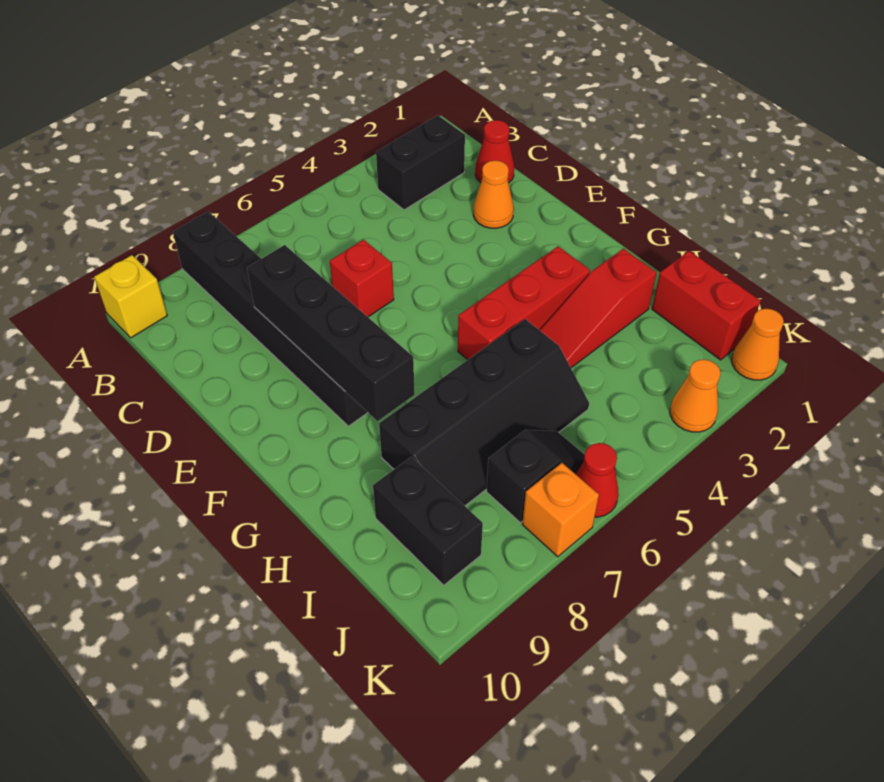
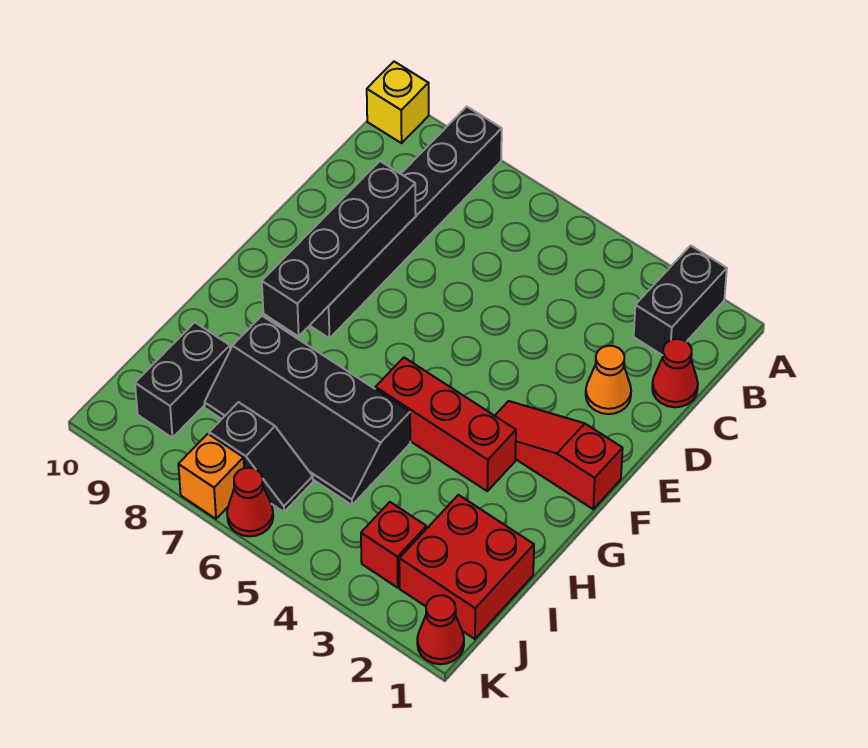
black brick B2:B3 level 1 -> black brick A2:B2 level 1
red brick D6 level 1 -> red brick J3 level 1
red slope H2:H4 level 1 top 2 -> red slope F1:F3 level 1 top 1
red brick I1:J1 level 1 -> red brick I1:J2 level 1
orange cone K1 level 1 -> red cone K1 level 1
orange cone K3 level 1 -> none

